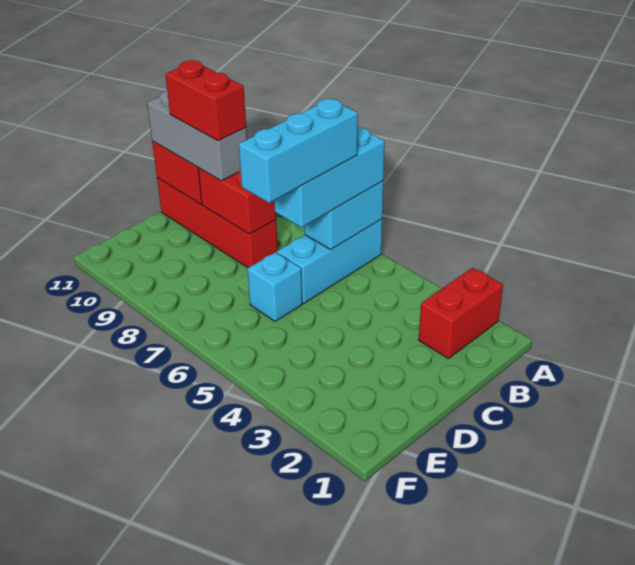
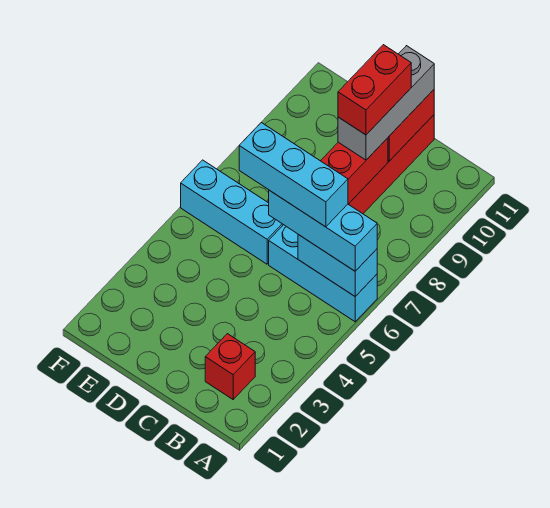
red brick A2:B2 level 1 -> red brick B2 level 1
cyan brick D6 level 1 -> cyan brick D6:F6 level 1

